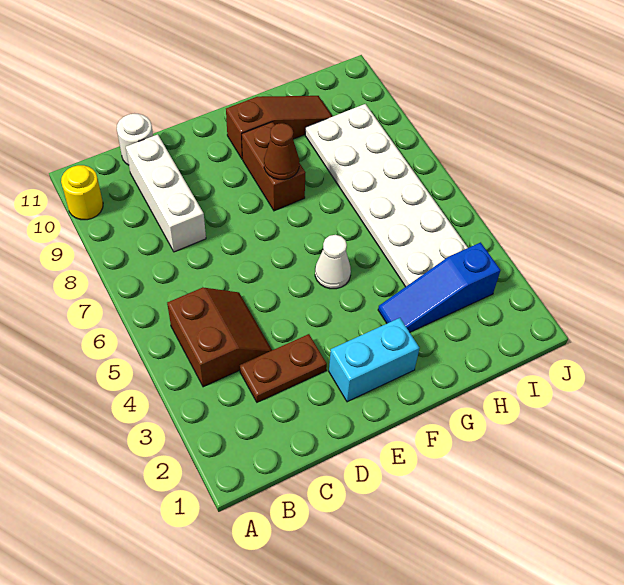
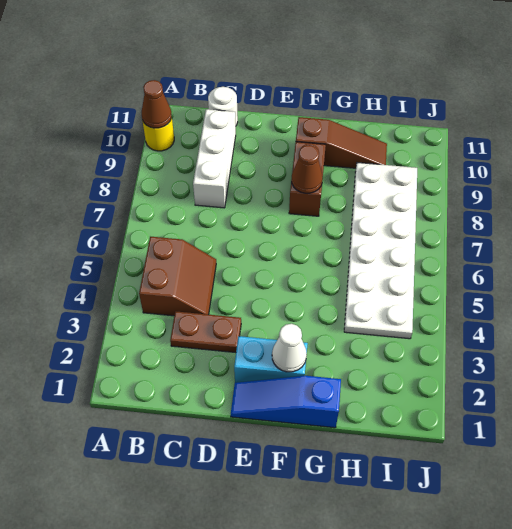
none -> brown cone A10 level 2
white cone F5 level 1 -> white cone F2 level 2
blue slope G3:I3 level 1 top I -> blue slope E1:G1 level 1 top G

